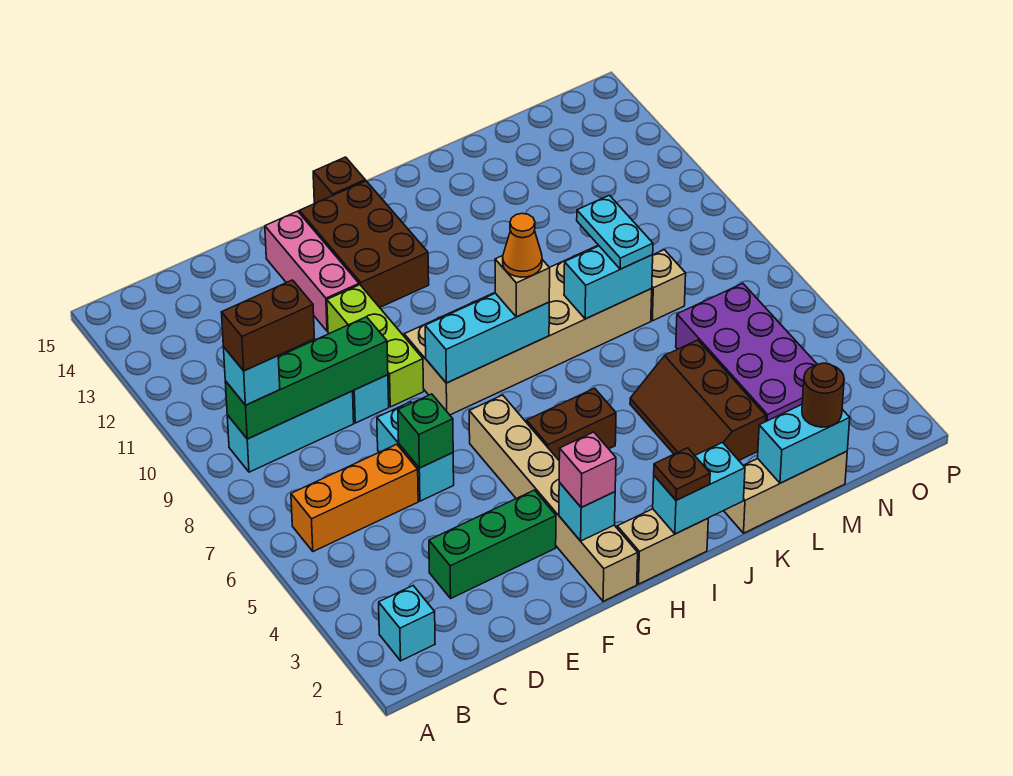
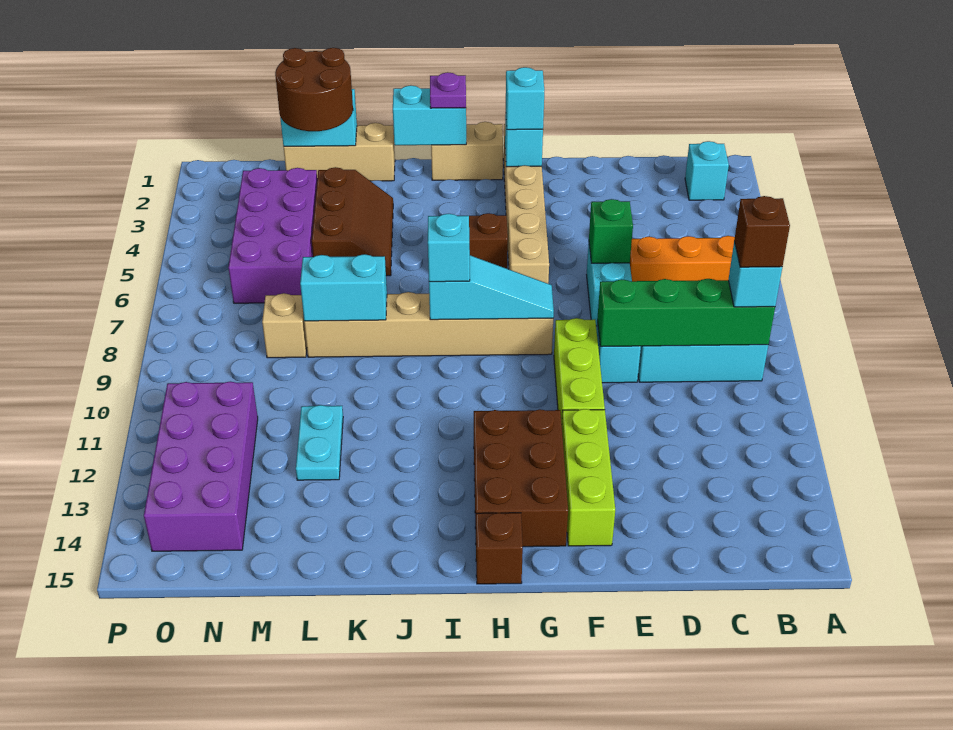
brown brick B9:C9 level 4 -> brown brick B9 level 4
green brick D3:F3 level 1 -> none
pink brick F12:F14 level 1 -> lime brick F12:F14 level 1
pink brick G2 level 3 -> cyan brick G2 level 3
tan brick G8:L9 level 1 -> tan brick G8:L8 level 1
cyan brick G8:I8 level 2 -> cyan slope G8:I8 level 2 top I
brown plate I1 level 3 -> purple plate I1 level 3
tan brick I8 level 3 -> cyan brick I8 level 3
orange cone I8 level 4 -> none
cyan plate L8:L9 level 3 -> cyan plate L11:L12 level 1
brown round brick M1 level 3 -> brown round brick L1:M2 level 3
none -> purple brick N11:O14 level 1

